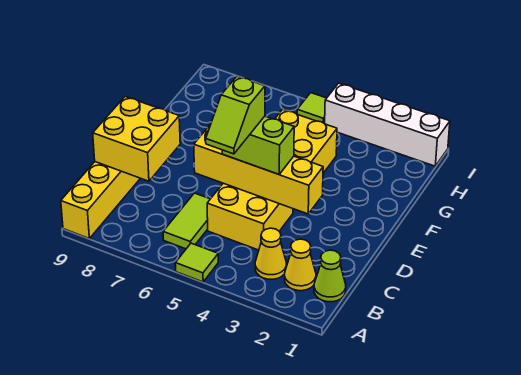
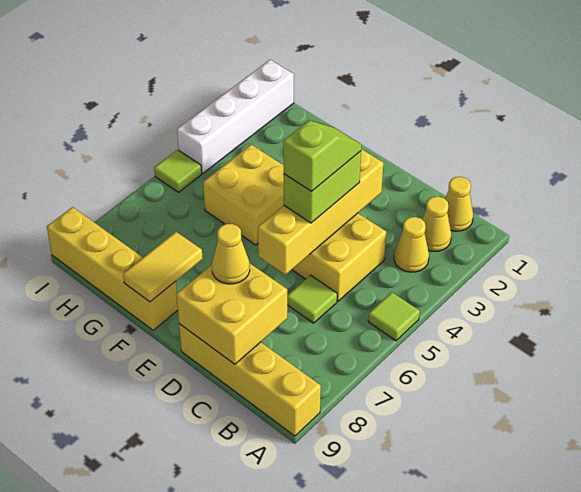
lime cone B1 level 1 -> yellow cone B1 level 1
lime tile B6:C6 level 1 -> lime tile C6 level 1
lime slope C5:D5 level 4 top D -> lime slope D4:D5 level 4 top 5
none -> yellow cone D8 level 3
none -> yellow tile F8:F9 level 2
none -> yellow brick F9:I9 level 1

